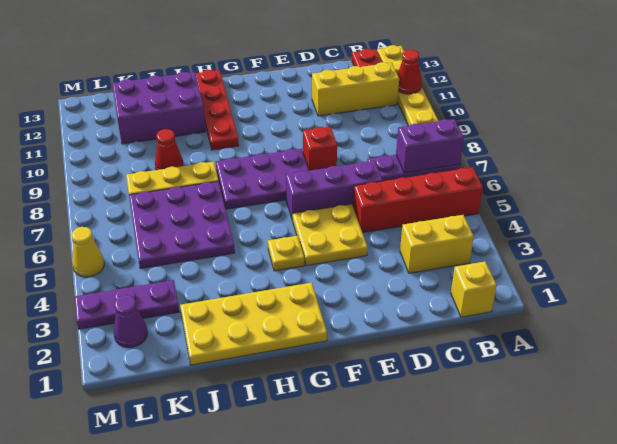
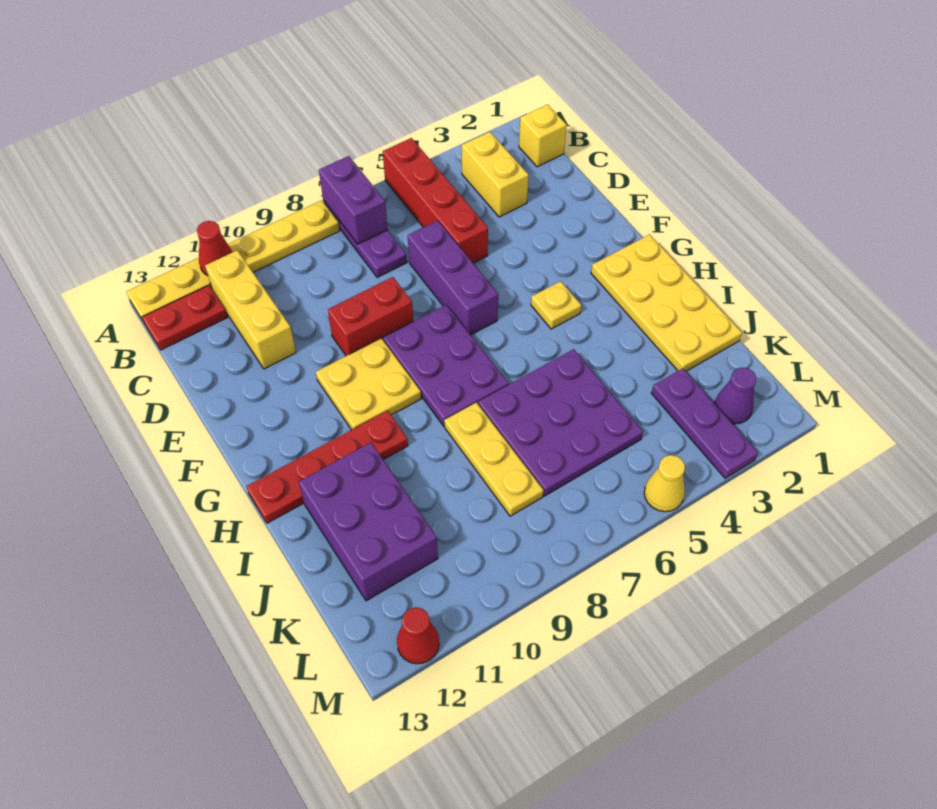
yellow plate E4:F5 level 1 -> yellow plate F9:G10 level 1
red brick E8 level 1 -> red brick E8:E9 level 1
red cone J9 level 1 -> red cone M12 level 1

